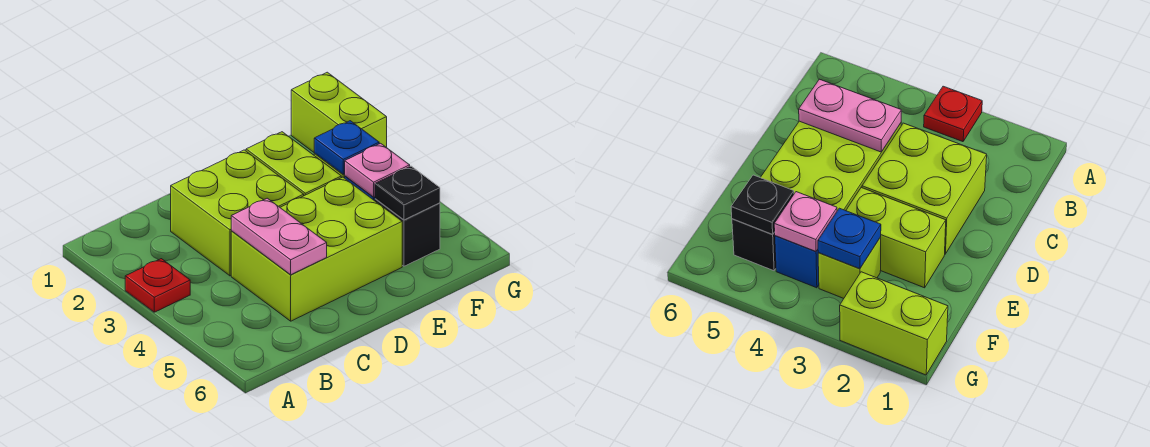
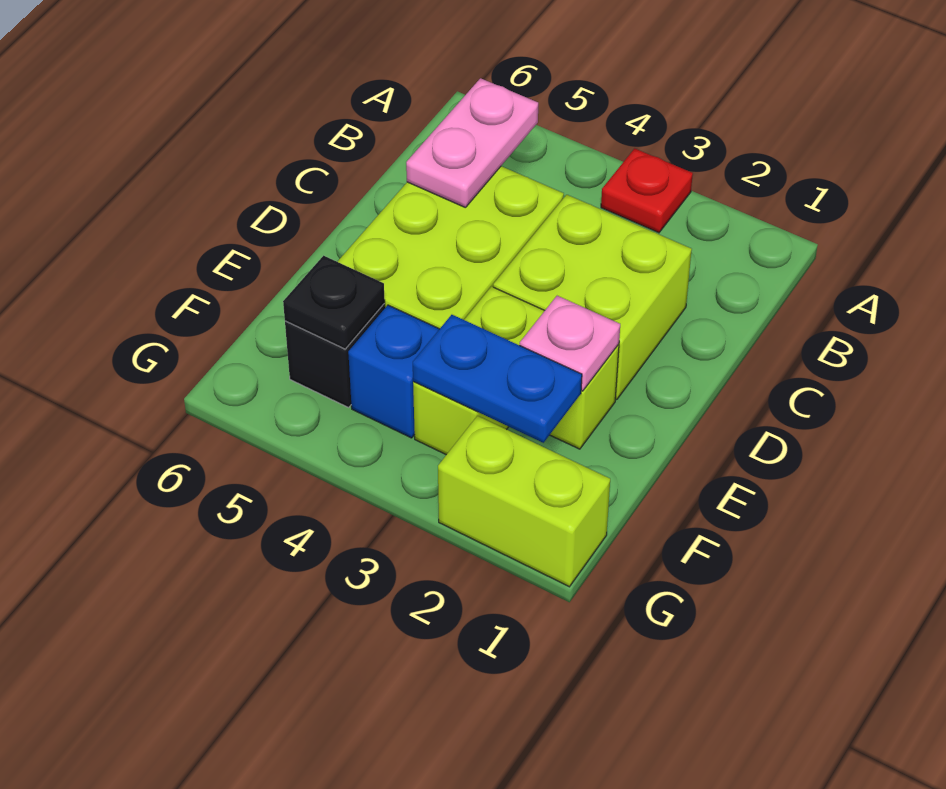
pink plate C4:C5 level 2 -> pink plate B5:C5 level 2
blue plate F3 level 2 -> blue plate F2:F3 level 2
pink plate F4 level 2 -> pink plate E2 level 2

